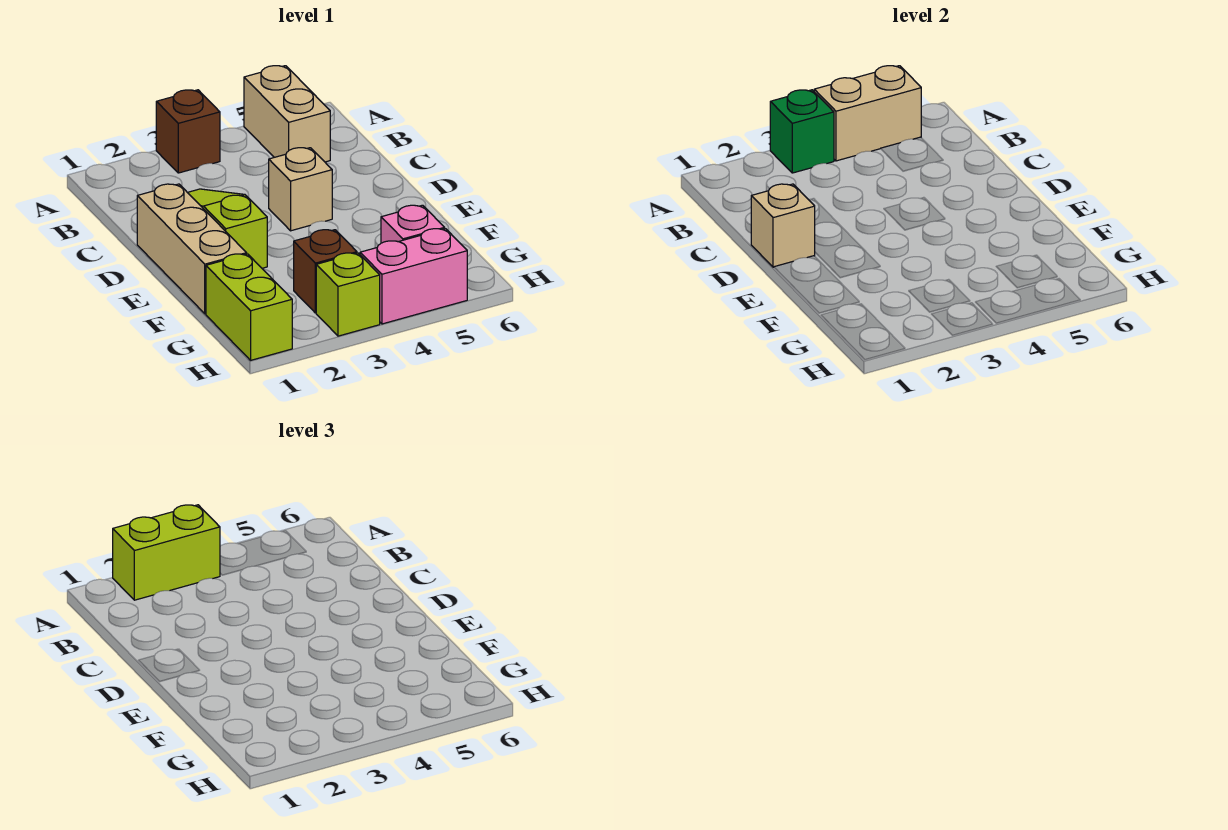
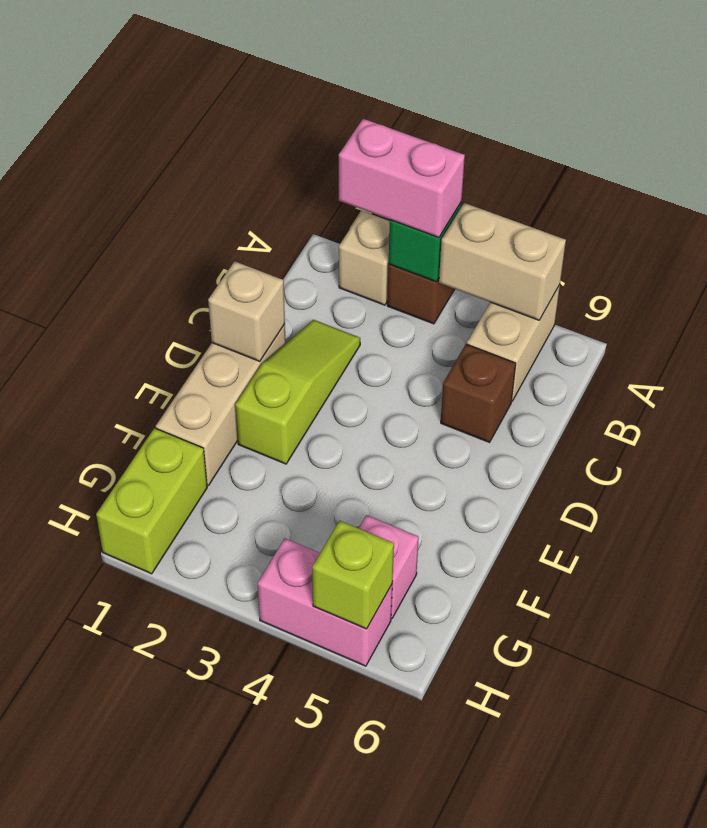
lime brick A2:A3 level 3 -> pink brick A2:A3 level 3
tan brick D4 level 1 -> tan brick A2 level 1
brown brick G3 level 1 -> brown brick C5 level 1
lime brick H3 level 1 -> lime brick H5 level 2

